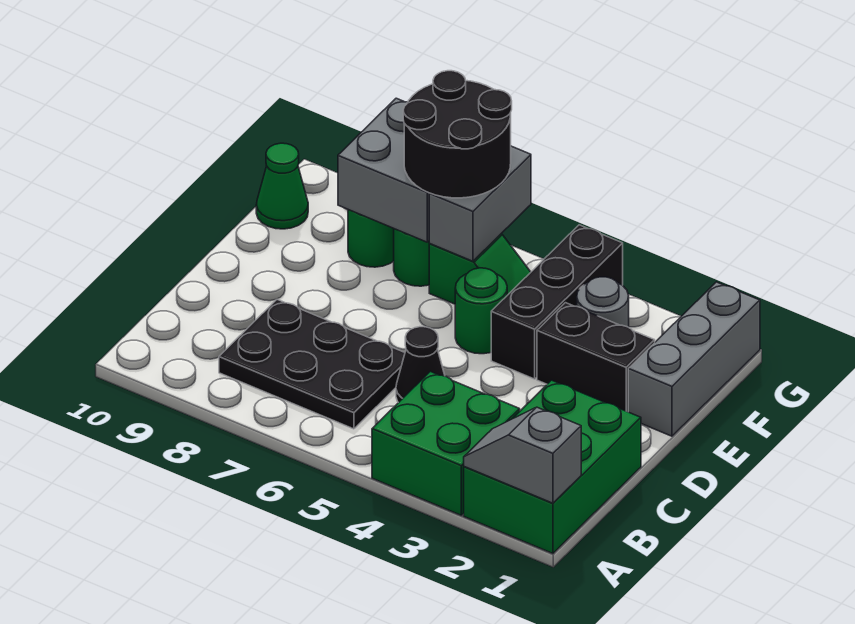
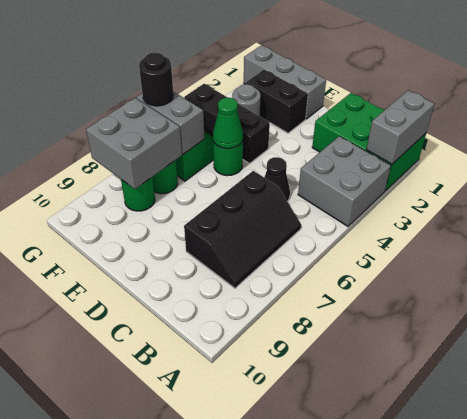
grey slope A1:A2 level 2 top 1 -> grey brick A1:A2 level 2
green brick A3:B4 level 1 -> grey brick A3:B4 level 1
black plate B6:C8 level 1 -> black slope B6:C8 level 1 top C
black brick E2:E3 level 1 -> black brick E2:F2 level 1
black round brick F6:G7 level 3 -> black round brick G6 level 3
green cone F10 level 1 -> green cone E5 level 2

